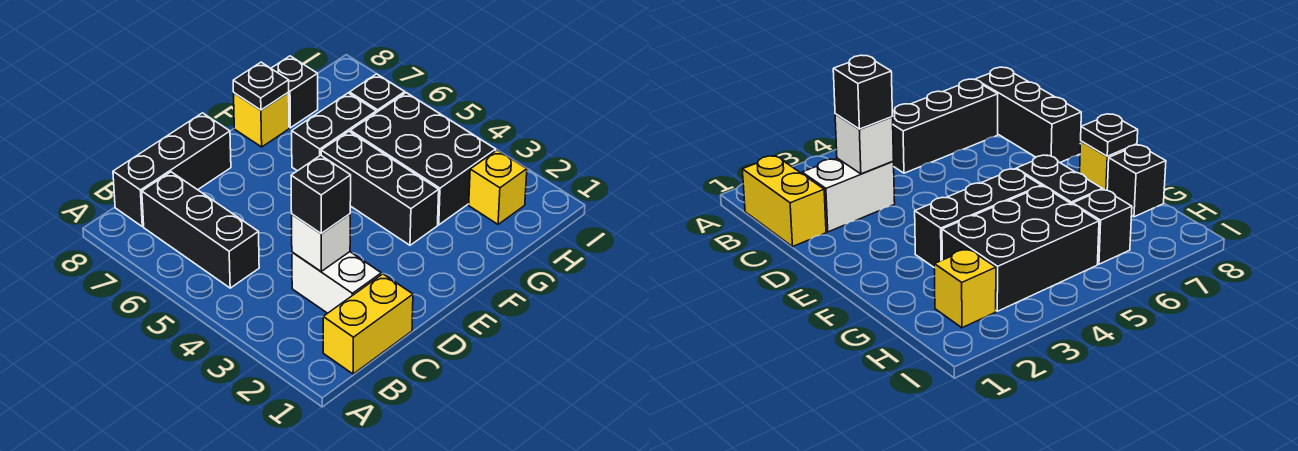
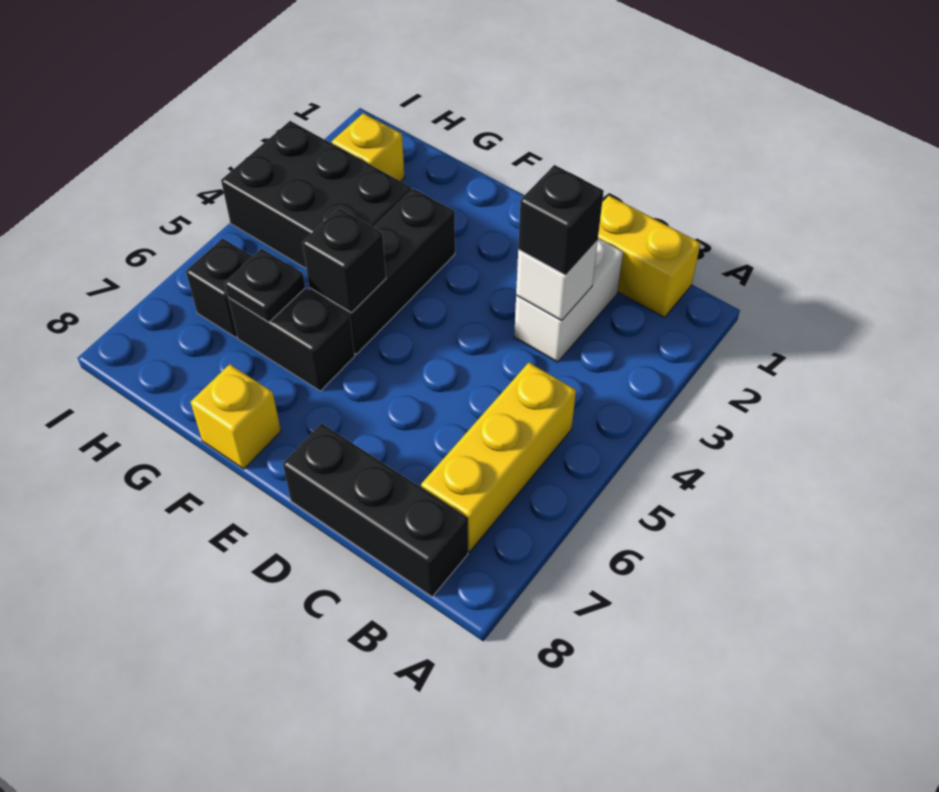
black brick B5:B7 level 1 -> yellow brick B5:B7 level 1
black plate F8 level 2 -> black plate G6 level 2
black brick G3:H5 level 1 -> black brick G3:I4 level 1
black brick G8 level 1 -> black brick F5 level 2

